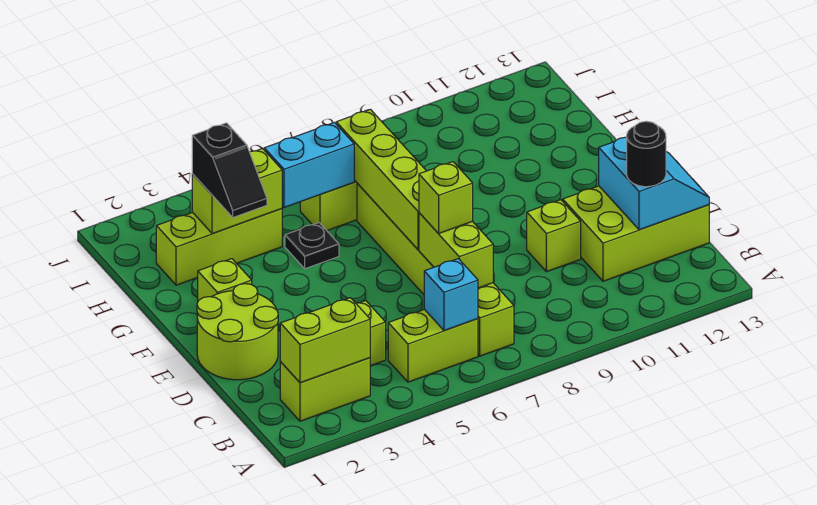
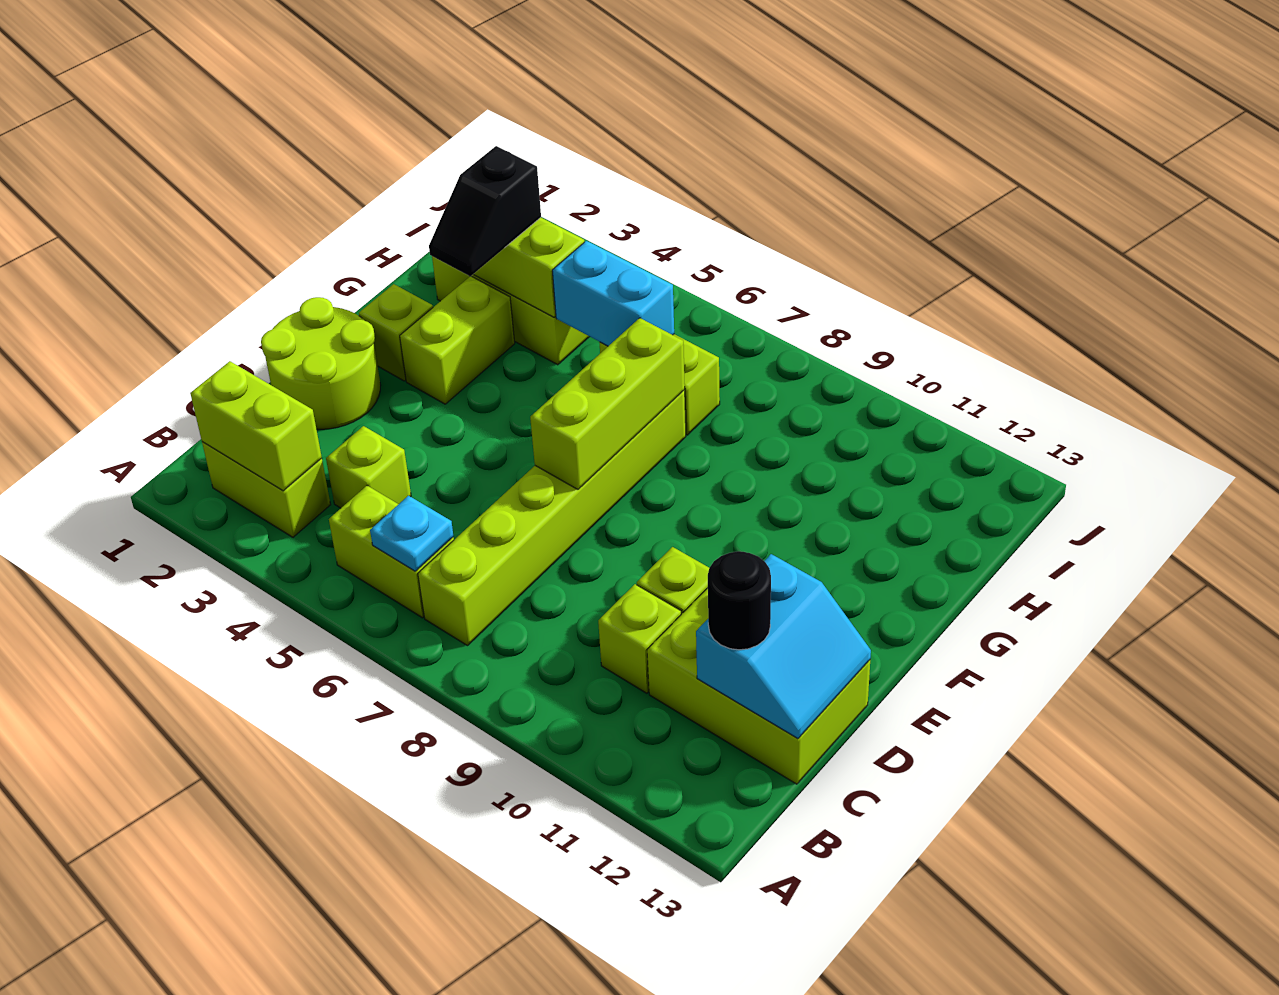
cyan brick B6 level 2 -> cyan plate B6 level 2
lime brick C7:D7 level 2 -> lime brick F3:G3 level 1
lime brick D7 level 3 -> lime brick C10 level 1
lime brick E7:H7 level 2 -> lime brick E7:G7 level 2
black plate G5 level 1 -> none

